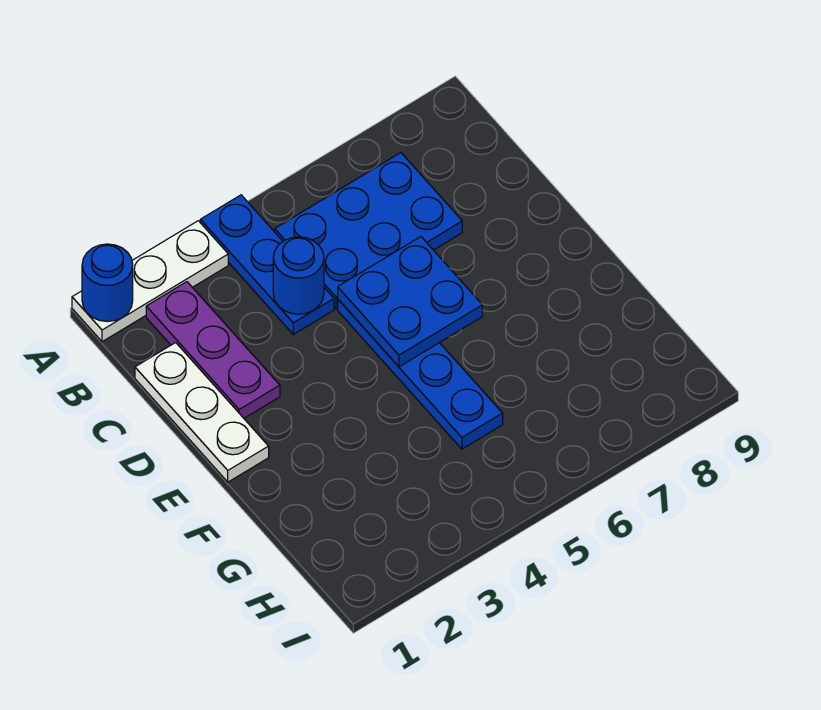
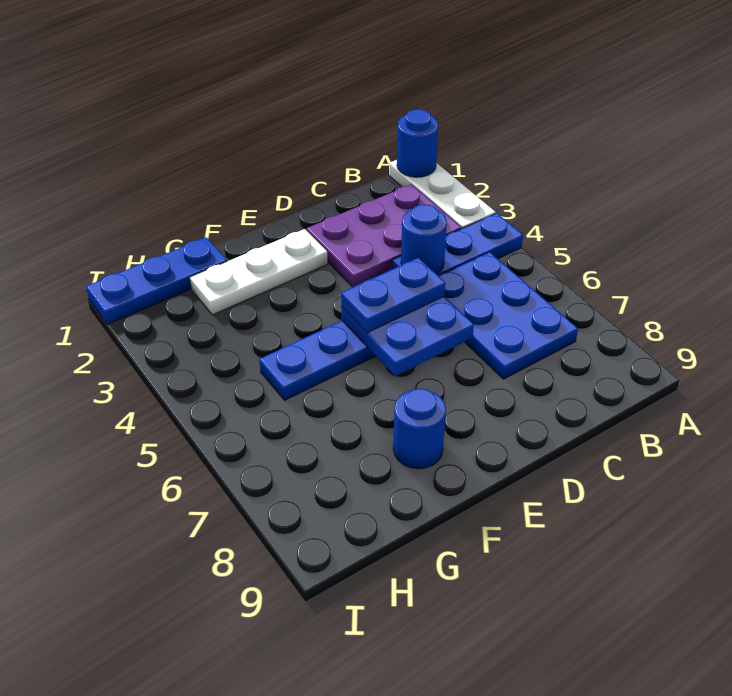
purple plate B2:D2 level 1 -> purple plate B2:D3 level 1
white plate C1:E1 level 1 -> white plate E2:G2 level 1
none -> blue plate D5:E5 level 3
none -> blue round brick F8 level 1
none -> blue plate G1:I1 level 1

